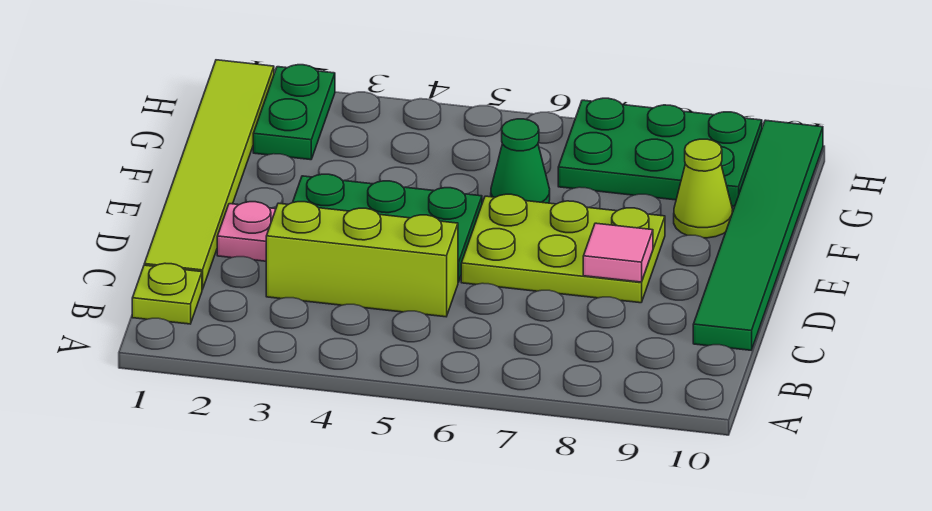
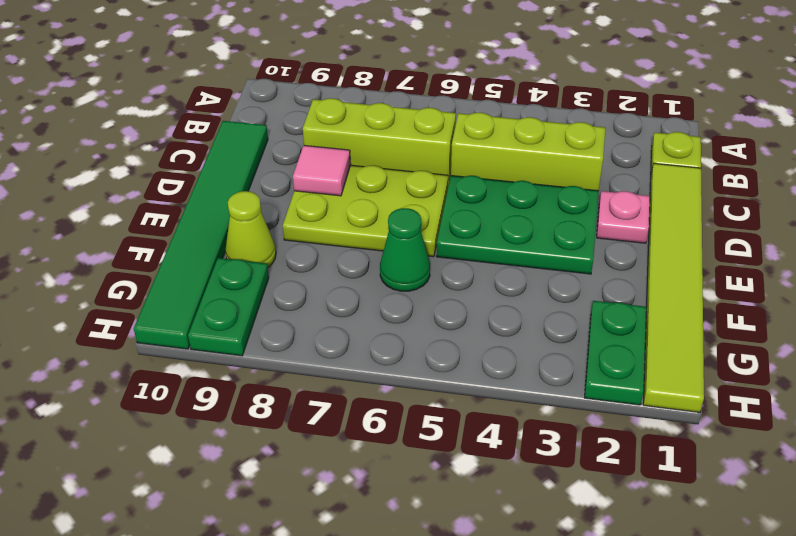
none -> lime brick C6:C8 level 1
green plate G7:H9 level 1 -> green plate G9:H9 level 1

